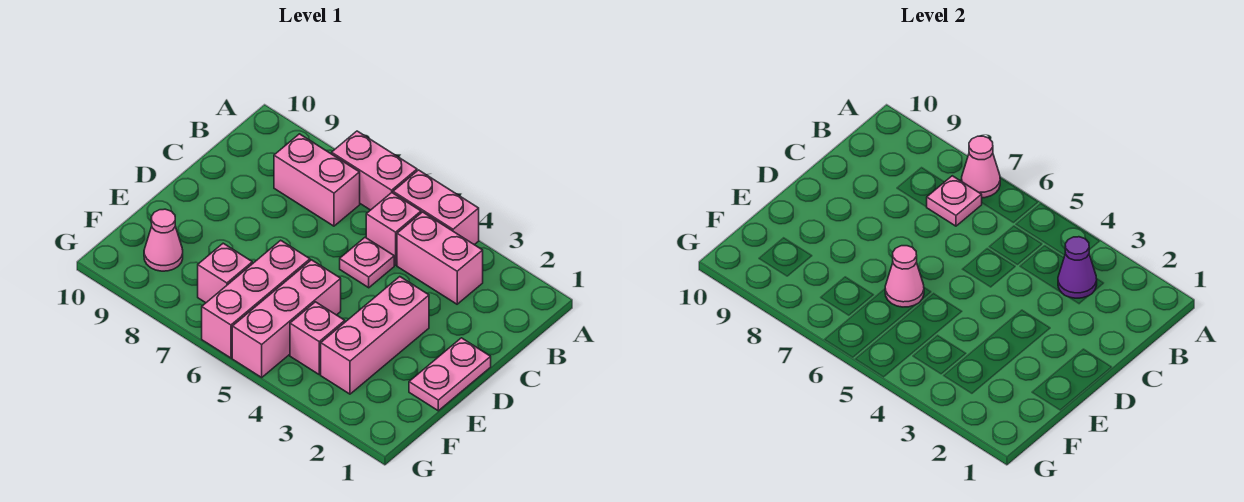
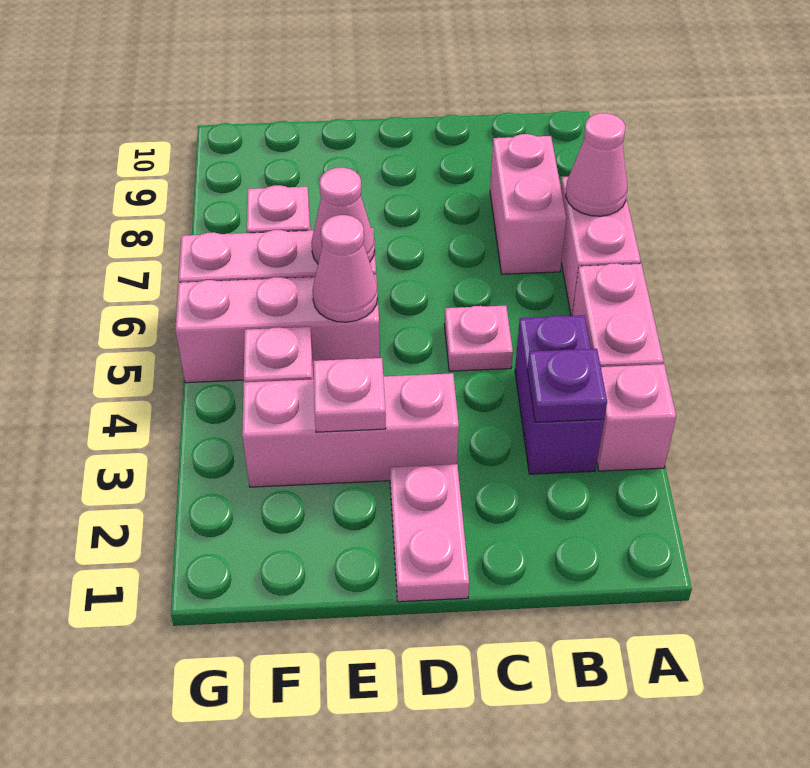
pink brick B3:B4 level 1 -> purple brick B3:B4 level 1
purple cone B3 level 2 -> purple plate B3 level 2
pink brick B5 level 1 -> pink brick A3 level 1
pink plate B7 level 2 -> pink plate E3 level 2
pink plate D1:E1 level 1 -> pink plate D1:D2 level 1
pink cone F9 level 1 -> pink cone E5 level 2

